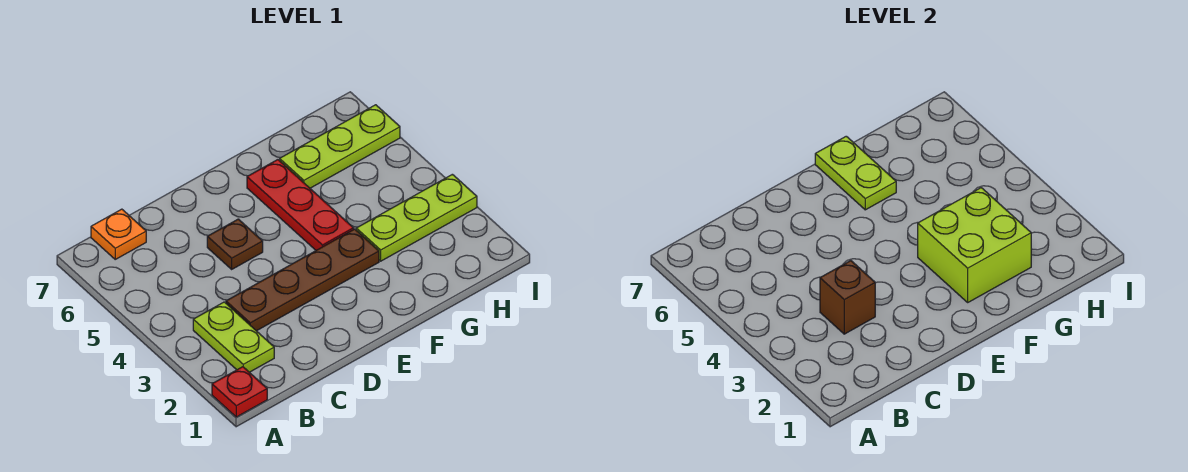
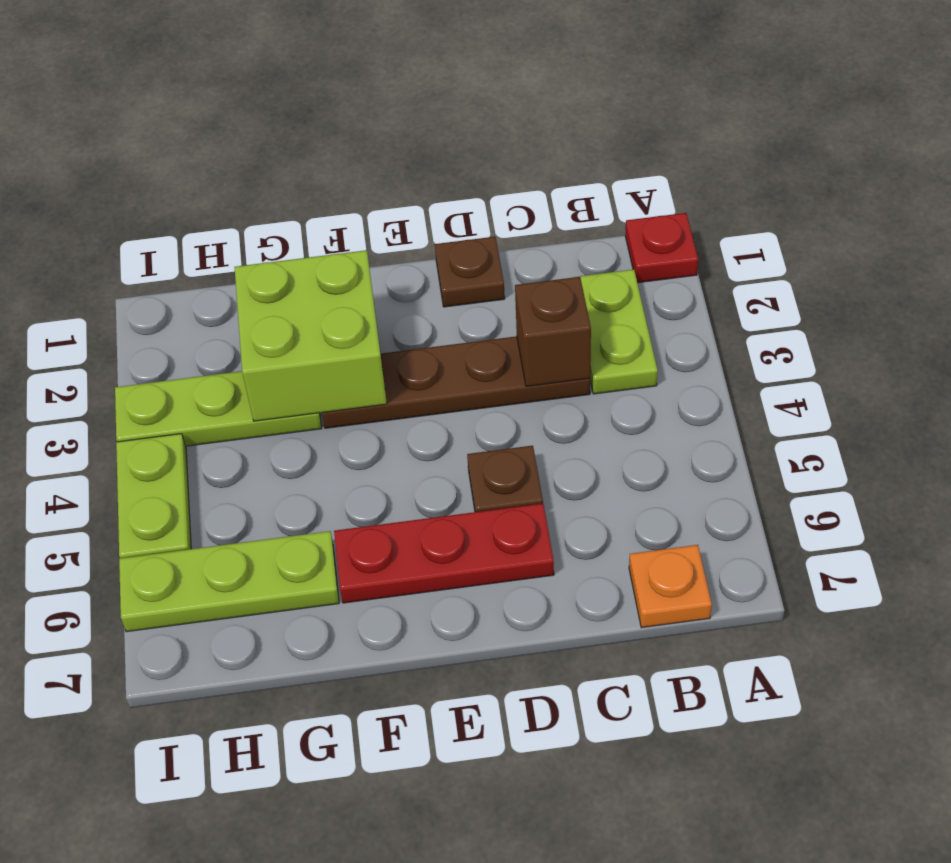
none -> brown plate D1 level 1
red plate F4:F6 level 1 -> red plate D6:F6 level 1
lime plate F6:F7 level 2 -> lime plate I4:I5 level 1

